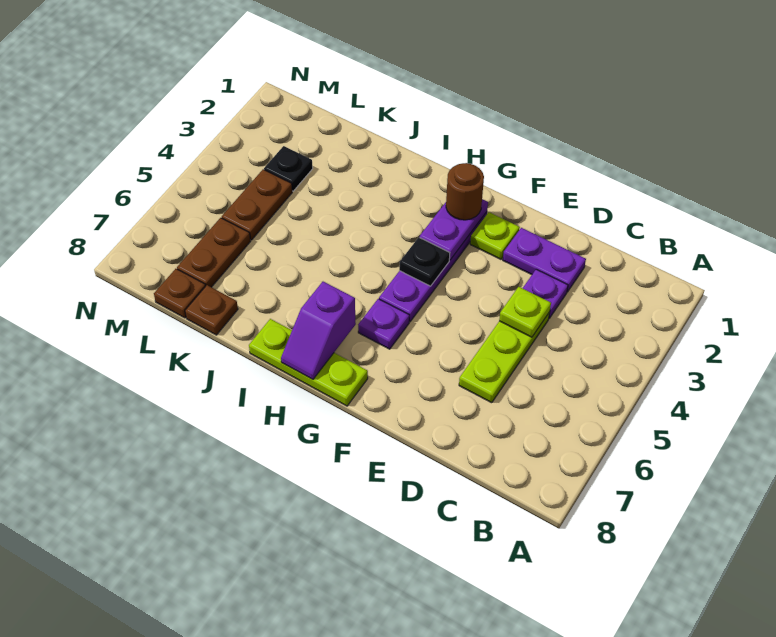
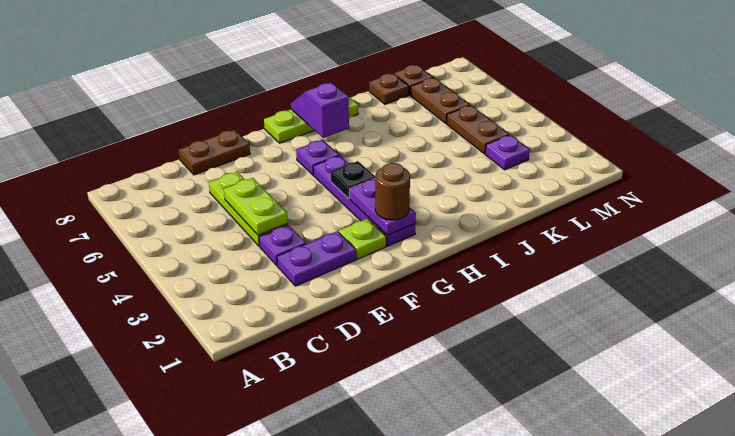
lime plate D4 level 2 -> lime plate D4:D5 level 2
none -> brown plate D8:E8 level 1
black plate L3 level 1 -> purple plate L3 level 1

